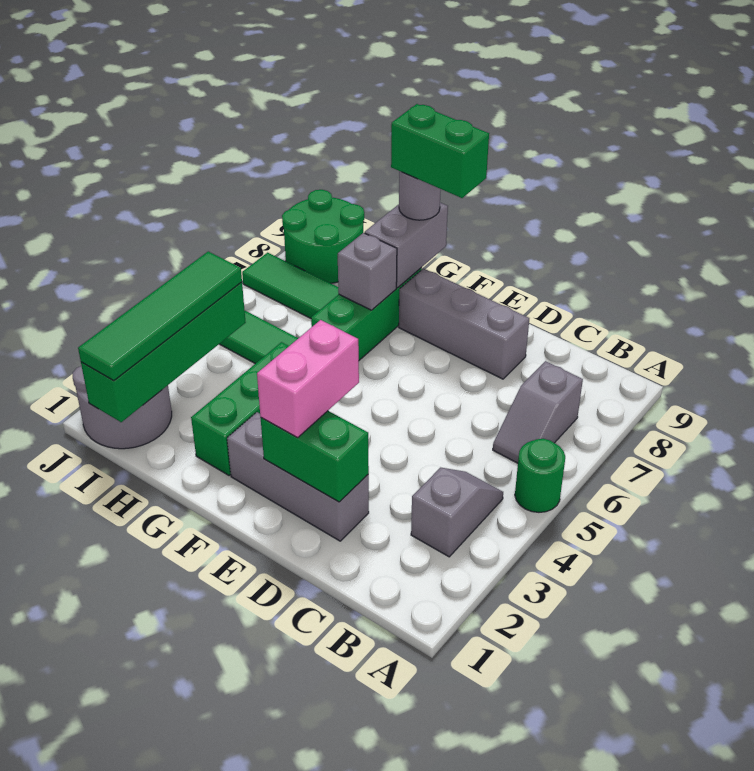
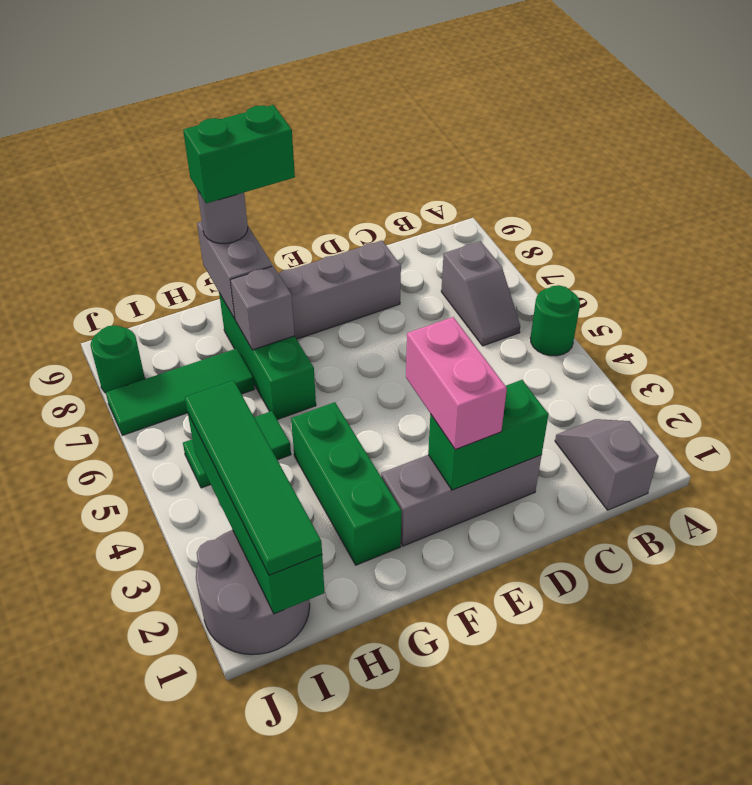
grey slope B3:B4 level 1 top 3 -> grey slope B1:B2 level 1 top 1
green round brick I8:J9 level 1 -> green round brick J8 level 1

